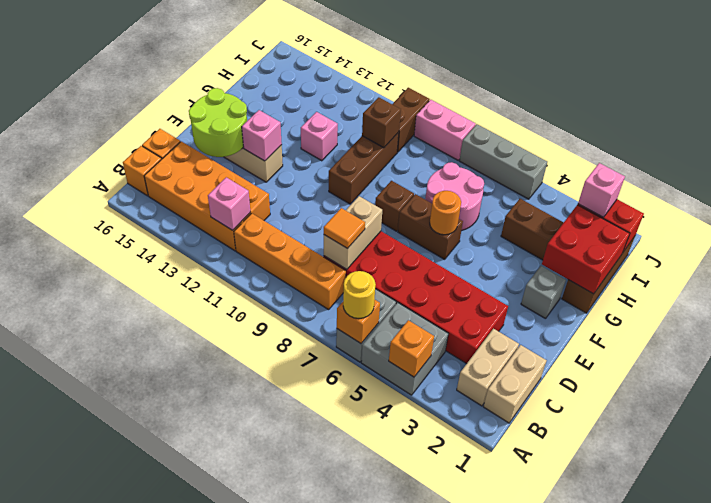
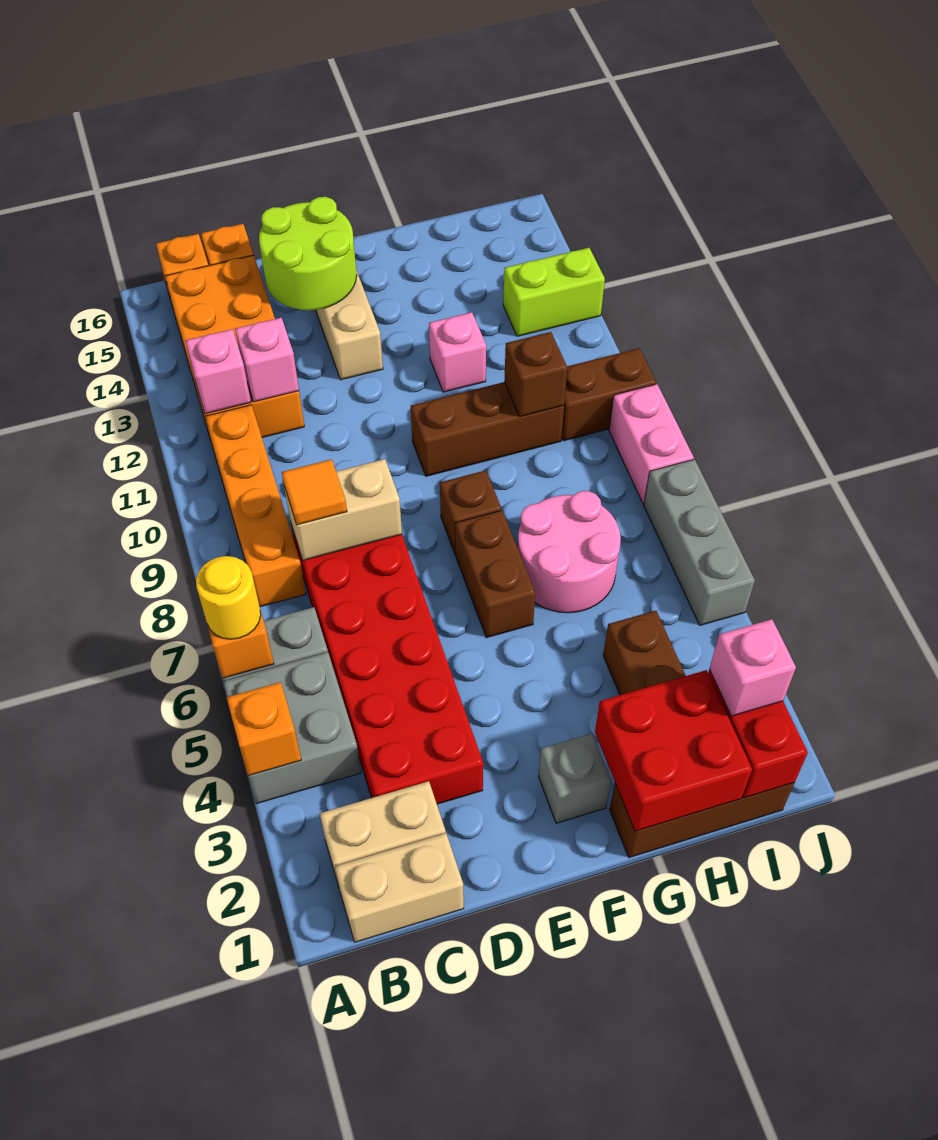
pink brick E13 level 2 -> pink brick C12 level 2
orange round brick F6 level 2 -> none
none -> lime brick I13:J13 level 1

